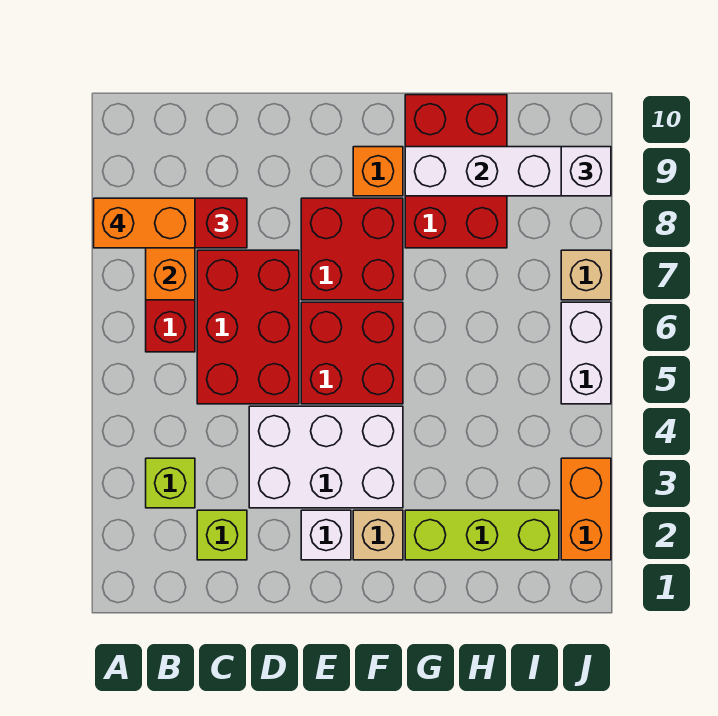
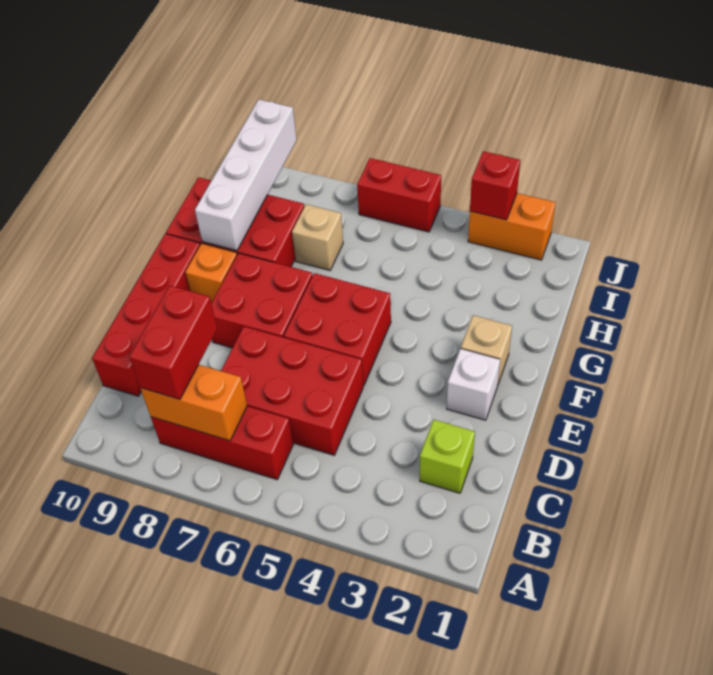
orange brick A8:B8 level 4 -> none
lime brick B3 level 1 -> none
none -> red brick C10:F10 level 1
white brick D3:F4 level 1 -> none
lime brick G2:I2 level 1 -> none
none -> red brick J3 level 2
white brick J5:J6 level 1 -> red brick J5:J6 level 1
tan brick J7 level 1 -> tan brick H7 level 1
white brick J9 level 3 -> none

